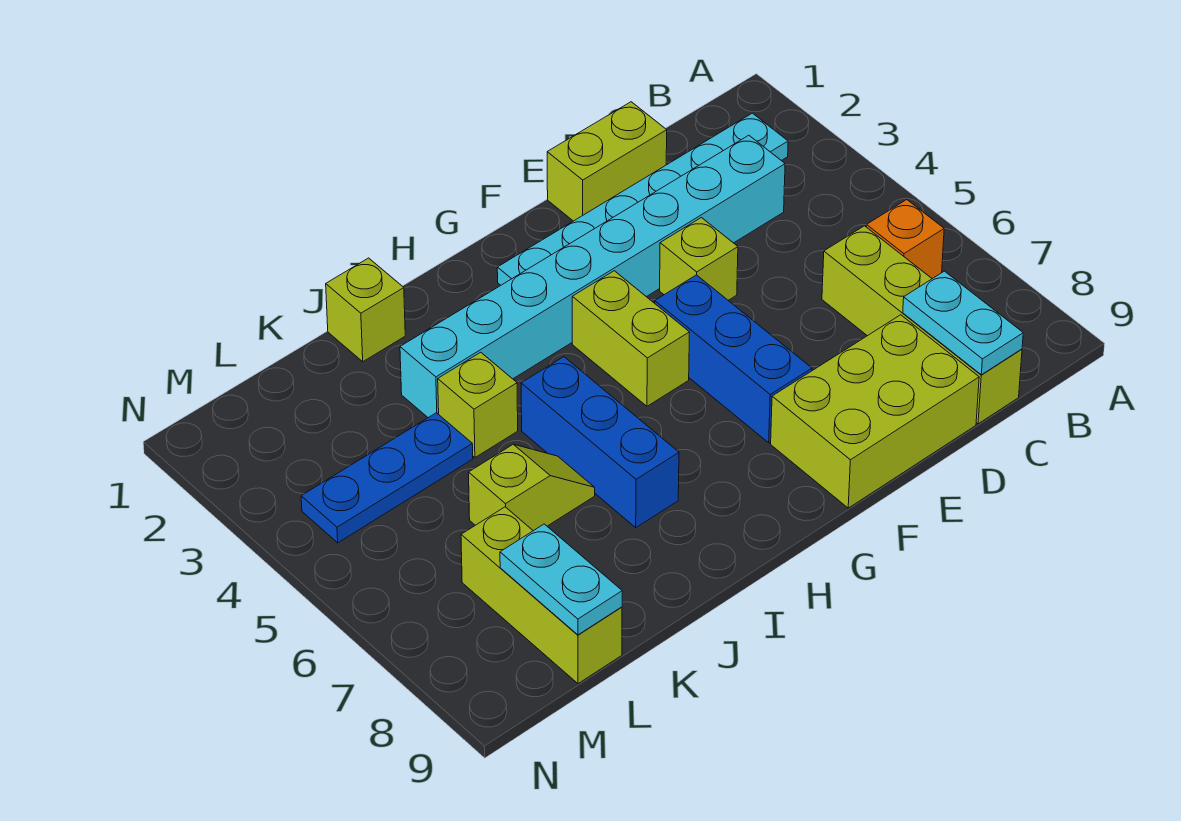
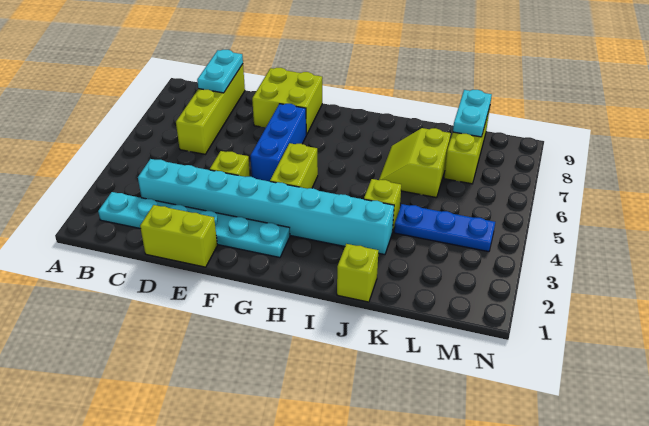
orange brick B6 level 1 -> none
lime brick D8:F9 level 1 -> lime brick E8:F9 level 1
blue brick I5:I7 level 1 -> none
lime slope J6:K6 level 1 top K -> lime slope J6:K7 level 1 top K

